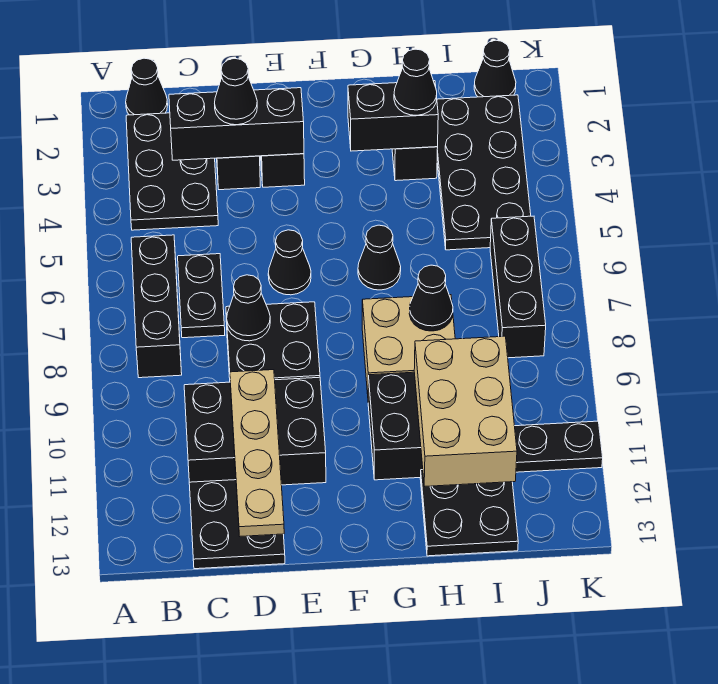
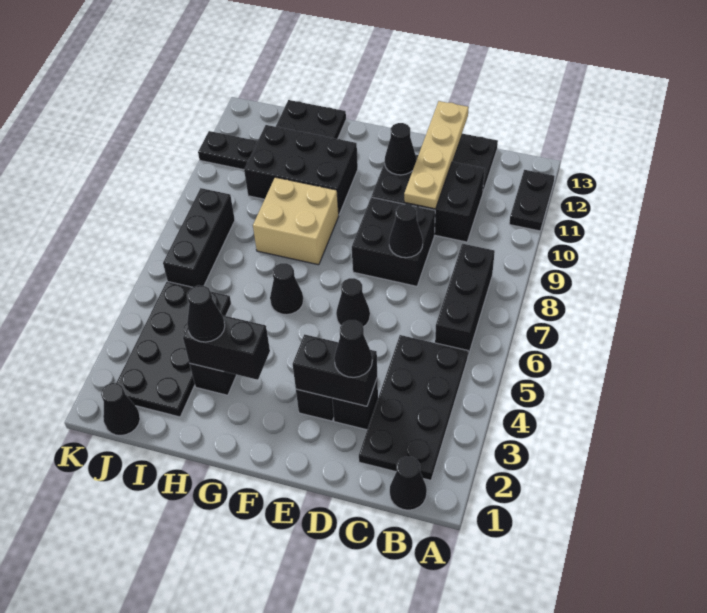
black plate B2:C4 level 1 -> black plate B2:C5 level 1
black brick C3:E3 level 2 -> black brick D3:E3 level 2
black plate C6:C7 level 1 -> black plate A11:A12 level 1
black cone H8 level 2 -> black cone E11 level 2
tan brick H10:I12 level 2 -> none

